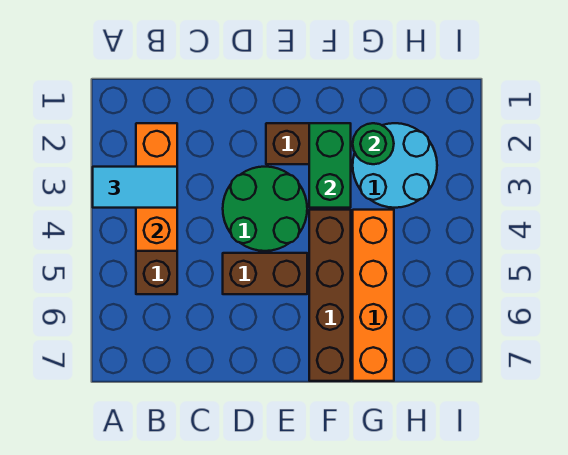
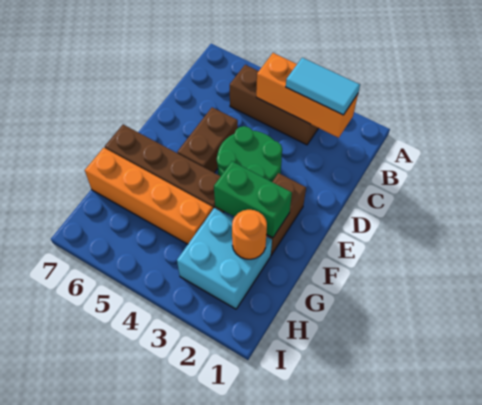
cyan tile A3:B3 level 3 -> cyan tile B2:B3 level 3
cyan round brick G2:H3 level 1 -> cyan brick G2:H3 level 1
green round brick G2 level 2 -> orange round brick G2 level 2

